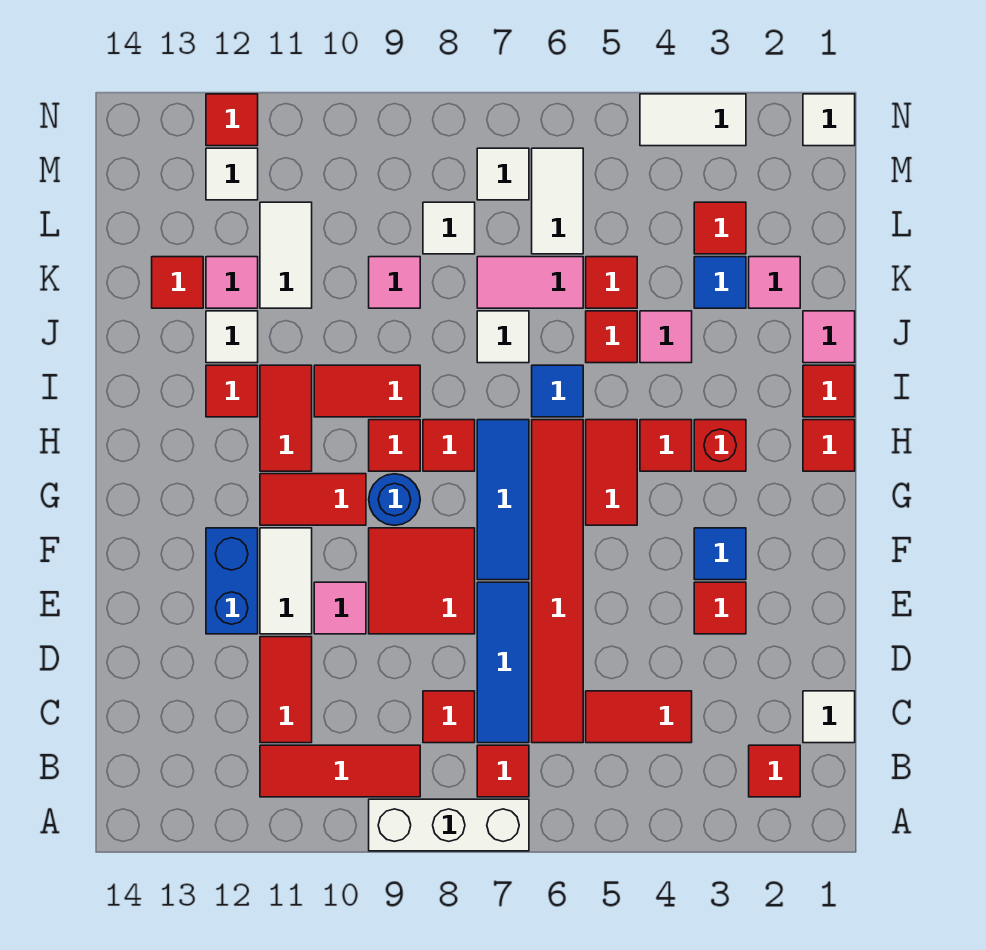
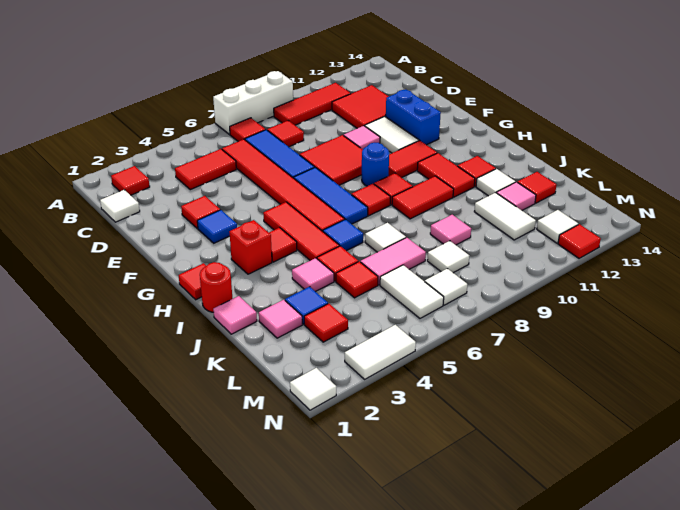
red tile C11:D11 level 1 -> red tile C11:D12 level 1
red tile G5:H5 level 1 -> red tile G5:I5 level 1
red tile I1 level 1 -> red round brick I1 level 1

